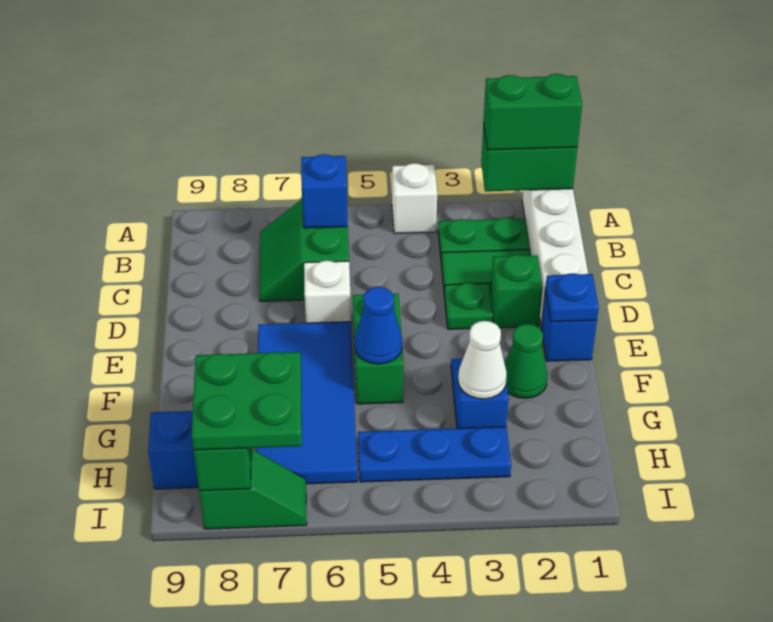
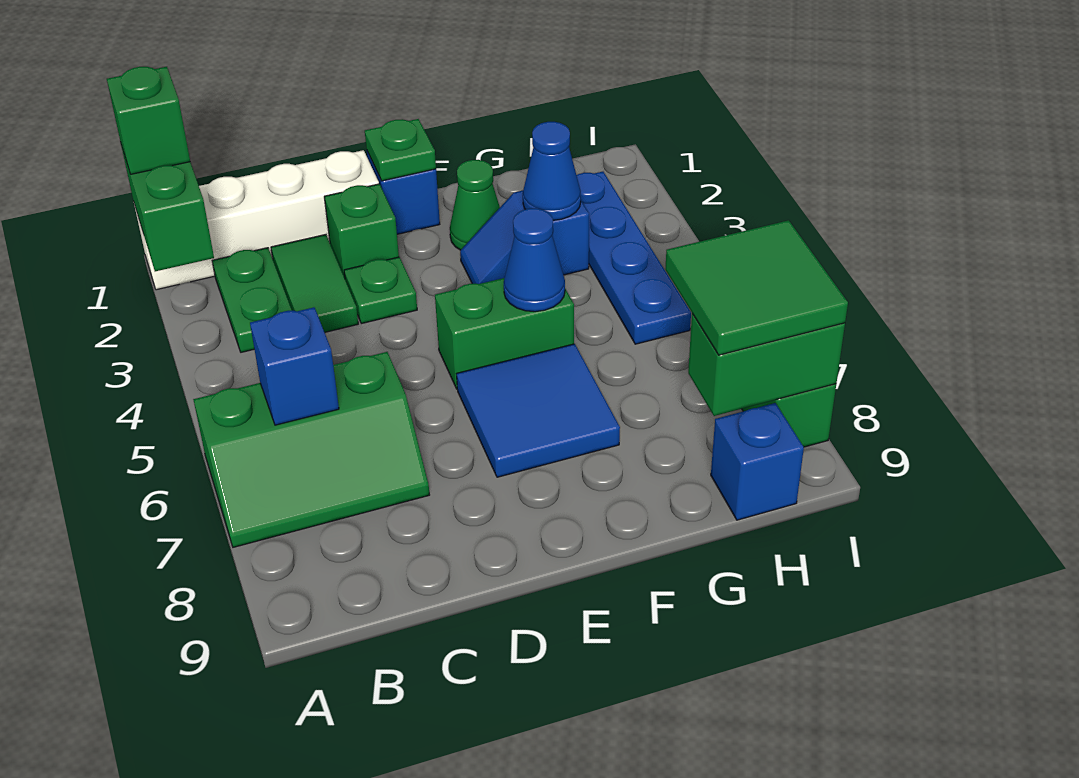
green brick A1:A2 level 3 -> green brick A1 level 3
white brick A4 level 1 -> none
green slope B6:C7 level 1 top 6 -> green slope A6:C7 level 1 top 6
white brick D6 level 1 -> none
blue plate E1 level 2 -> green plate E1 level 2
blue tile E6:H7 level 1 -> blue tile E6:F7 level 1
white cone G3 level 2 -> blue cone G3 level 2
blue plate H3:H5 level 1 -> blue plate H2:H5 level 1
green plate H7:I8 level 3 -> green tile H7:I8 level 3

